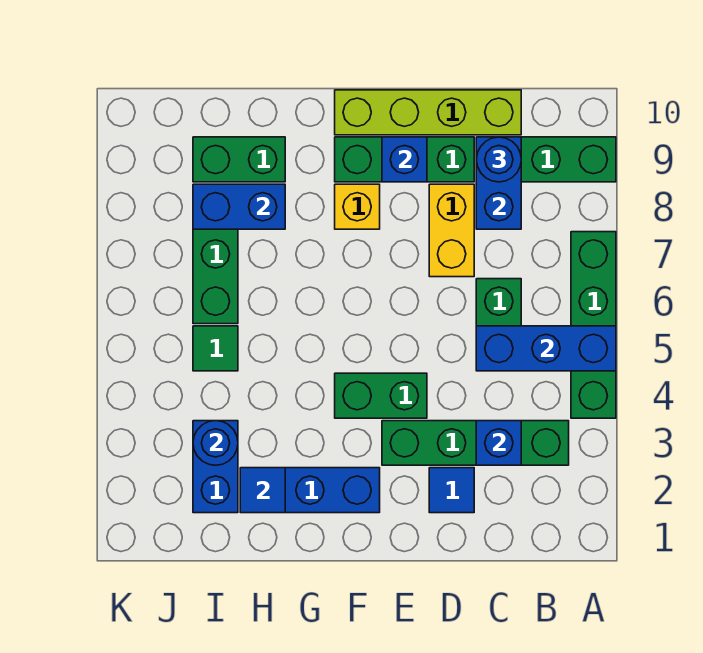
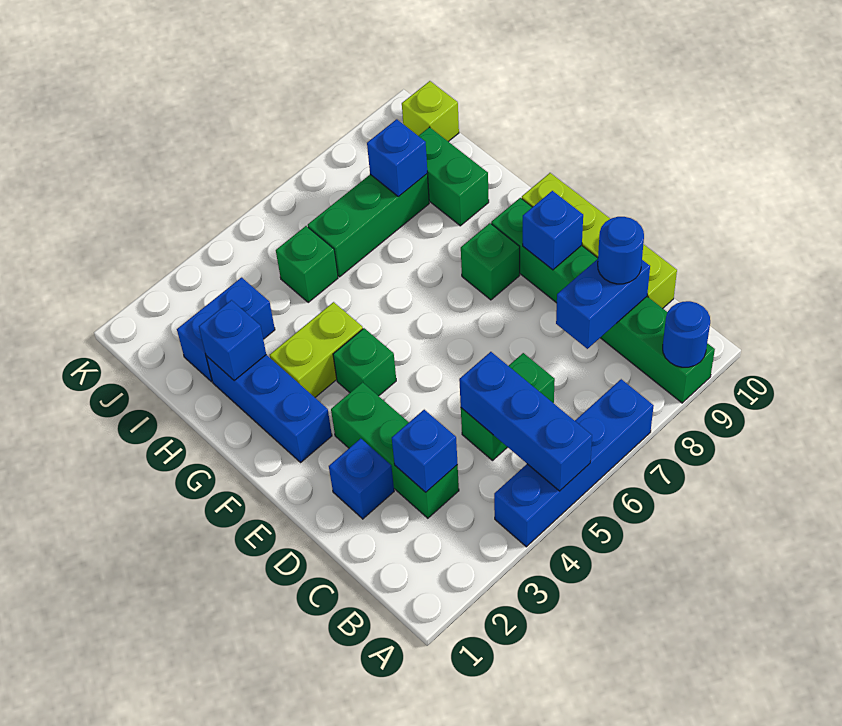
green brick A4:A7 level 1 -> blue brick A4:A7 level 1
green brick B3:E3 level 1 -> green brick C3:E3 level 1
blue tile D2 level 1 -> blue brick D2 level 1
yellow brick D7:D8 level 1 -> none
green brick E4:F4 level 1 -> green brick F4 level 1
yellow brick F8 level 1 -> green brick F8 level 1
none -> lime brick G3:G4 level 1
blue tile H2 level 2 -> blue brick H2 level 2
blue brick H8:I8 level 2 -> blue brick I8 level 2
blue round brick I3 level 2 -> blue round brick A9 level 2
green tile I5 level 1 -> green brick I5 level 1
none -> lime brick J10 level 1

